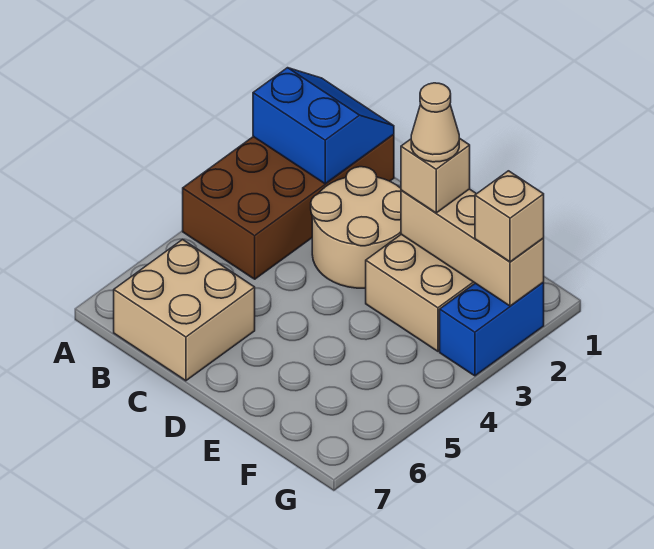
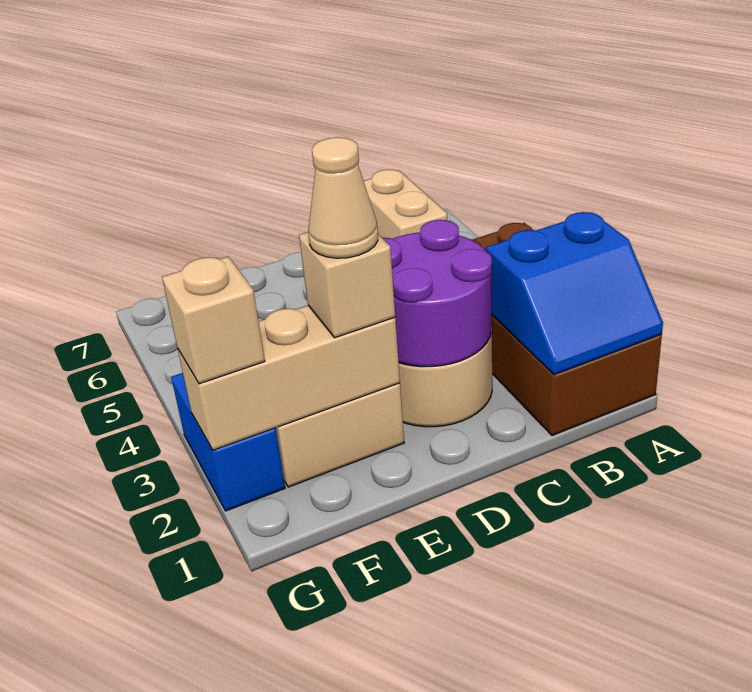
tan brick B6:C7 level 1 -> tan brick B6:B7 level 1
none -> purple round brick C2:D3 level 2

